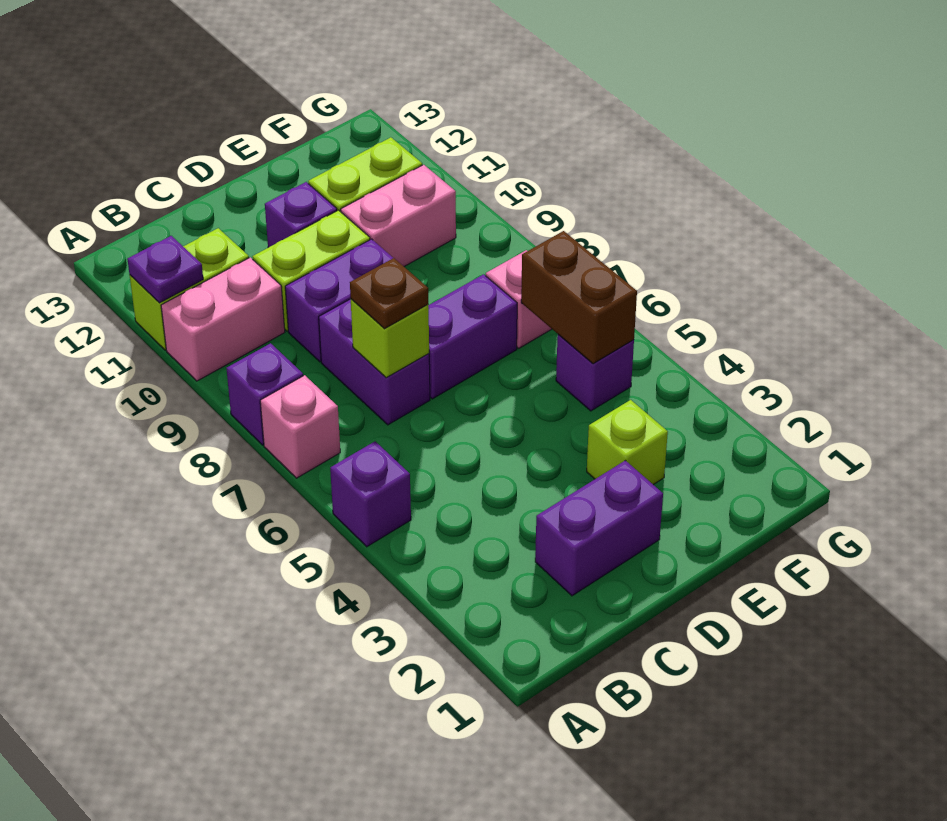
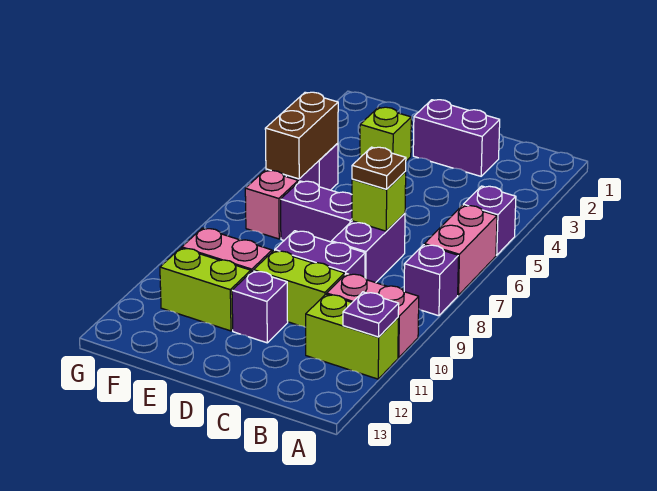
pink brick A7 level 1 -> pink brick A6:A7 level 1

